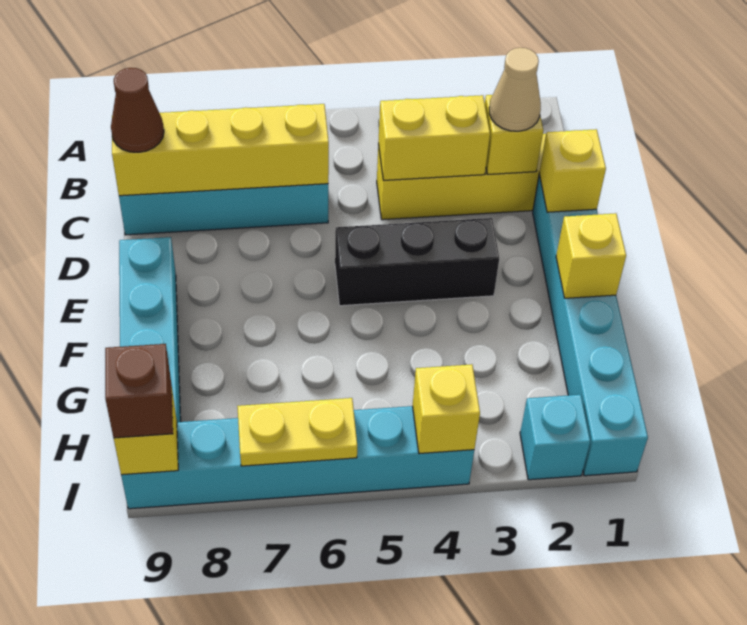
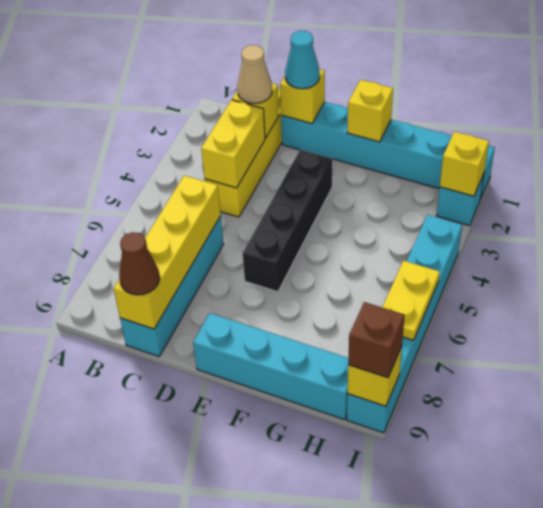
none -> cyan cone D1 level 3
black brick E3:E5 level 1 -> black brick E3:E6 level 1
yellow brick I4 level 2 -> yellow brick I2 level 2

